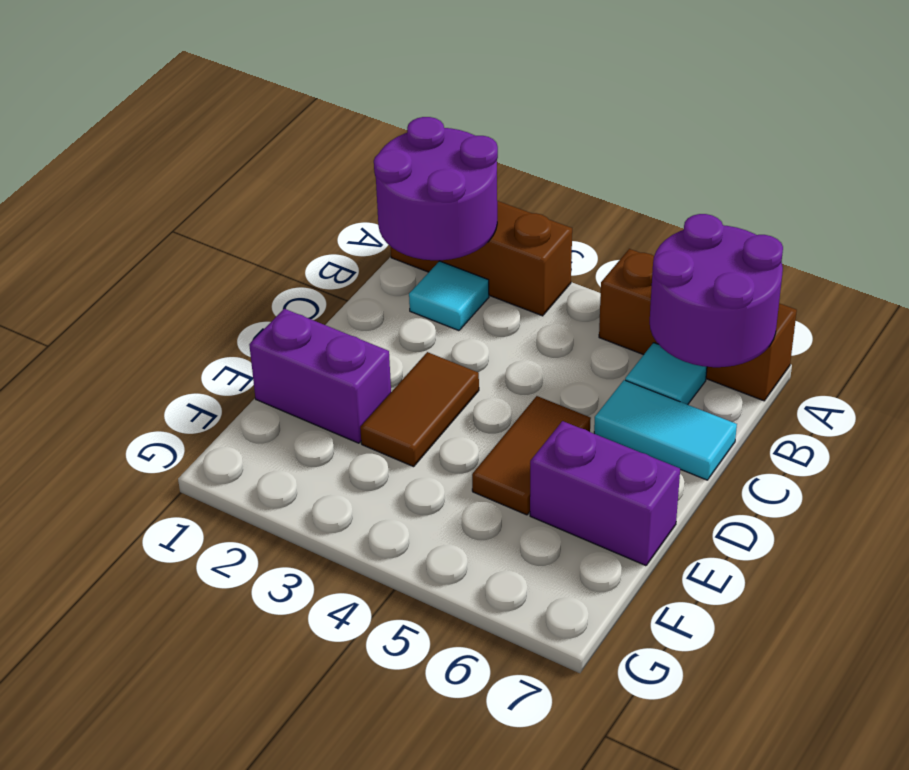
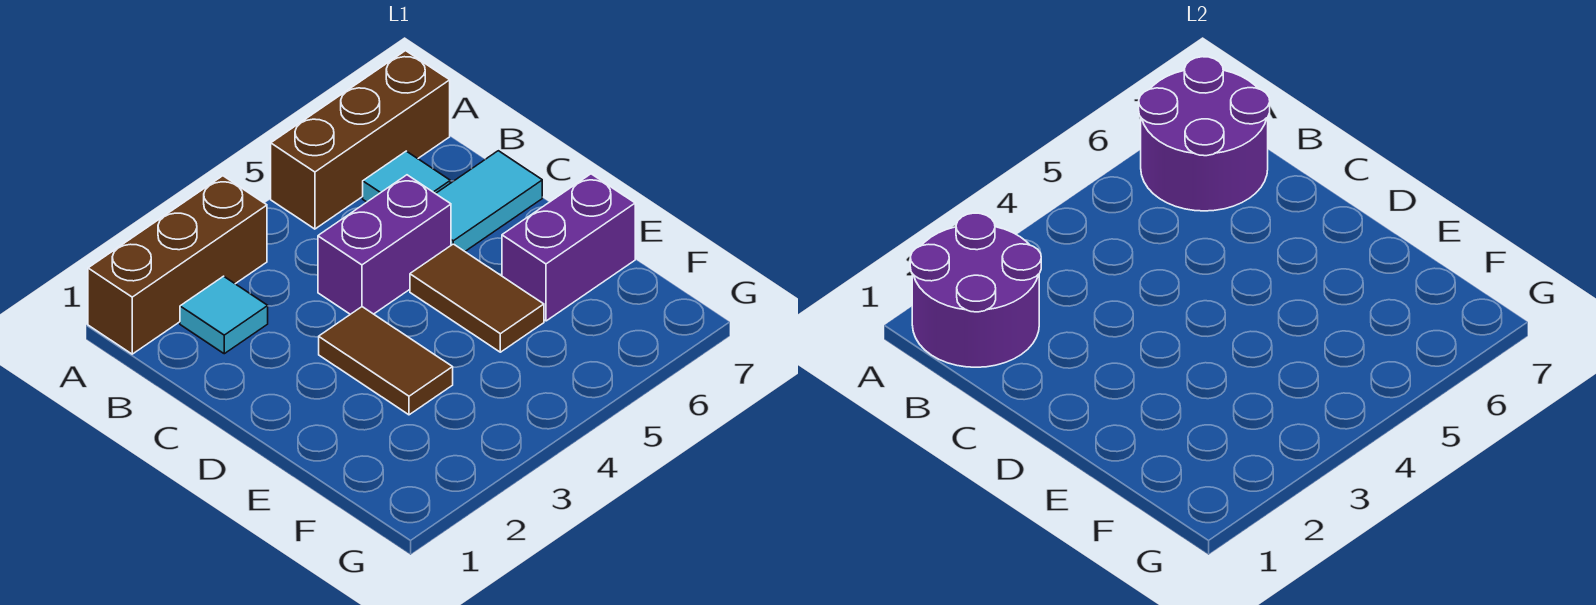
purple brick E1:E2 level 1 -> purple brick C4:C5 level 1

